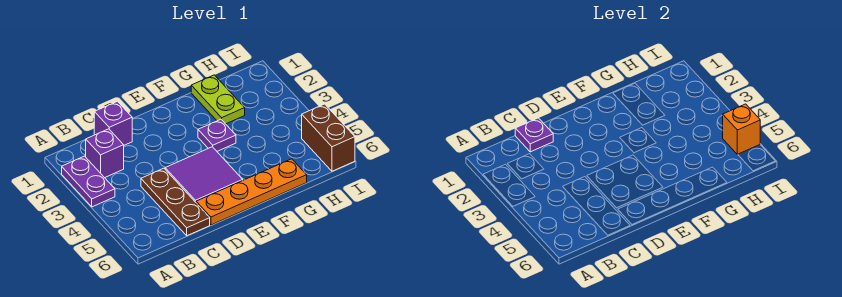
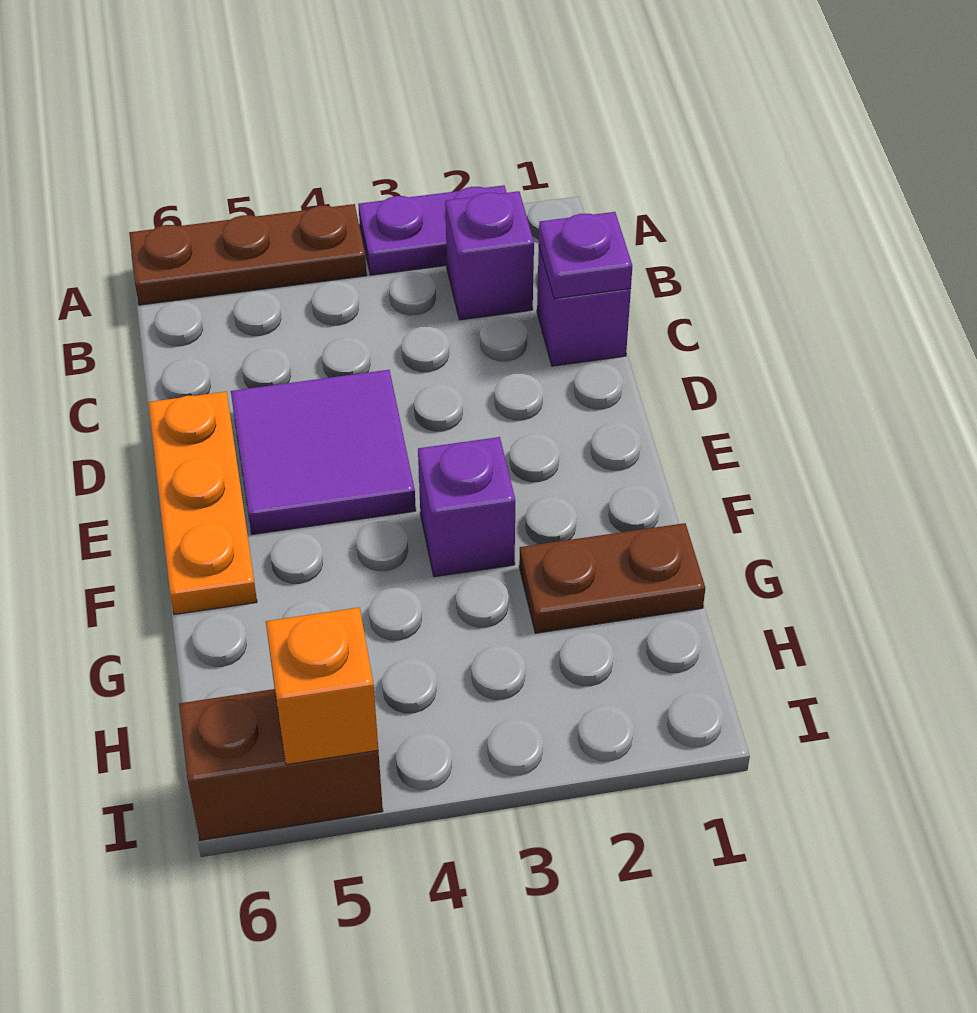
brown plate C4:C6 level 1 -> brown plate A4:A6 level 1
orange plate D6:G6 level 1 -> orange plate D6:F6 level 1
purple plate F3 level 1 -> purple brick F3 level 1
lime plate G1:G2 level 1 -> brown plate G1:G2 level 1

